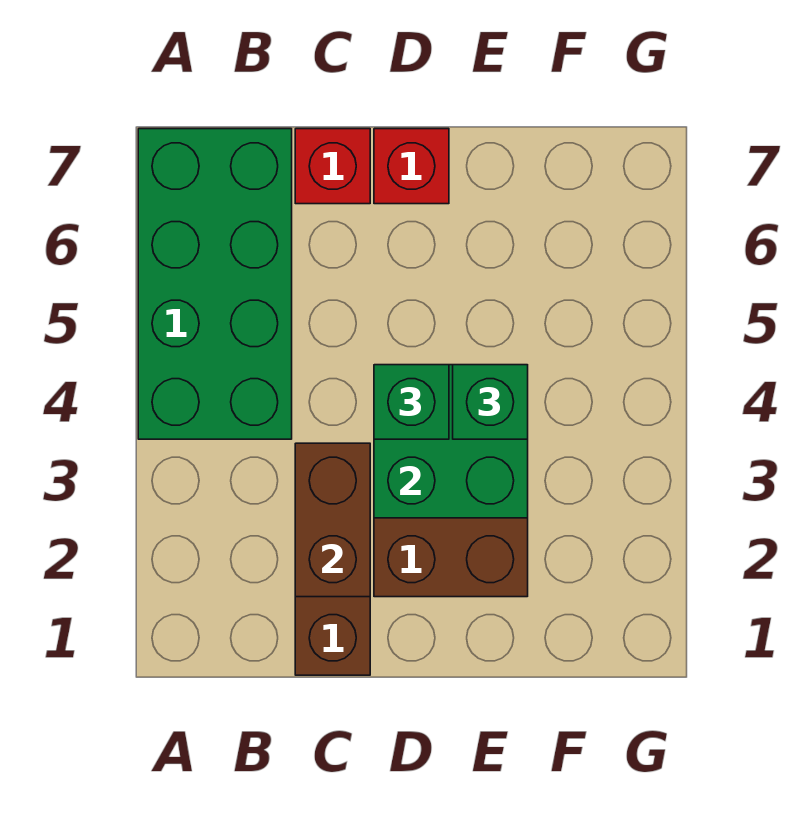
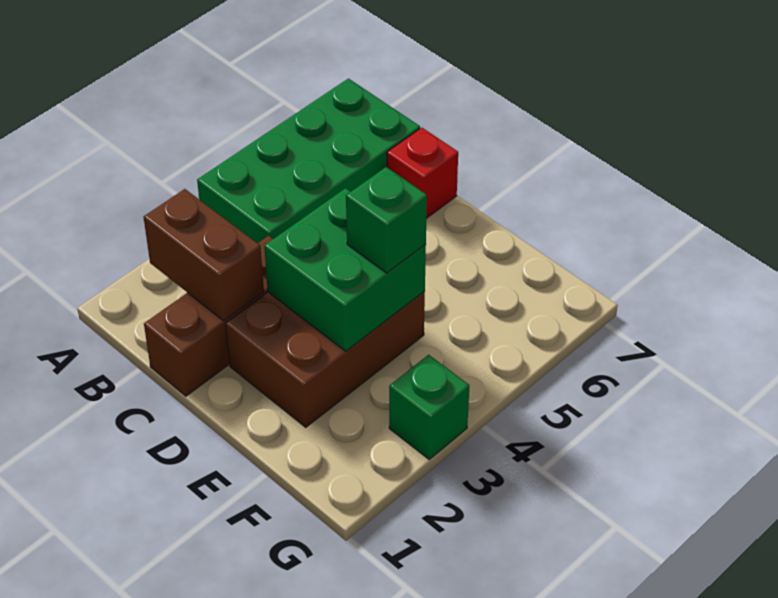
brown brick C2:C3 level 2 -> brown brick B2:C2 level 2
green brick D4 level 3 -> green brick G3 level 1
red brick D7 level 1 -> none

